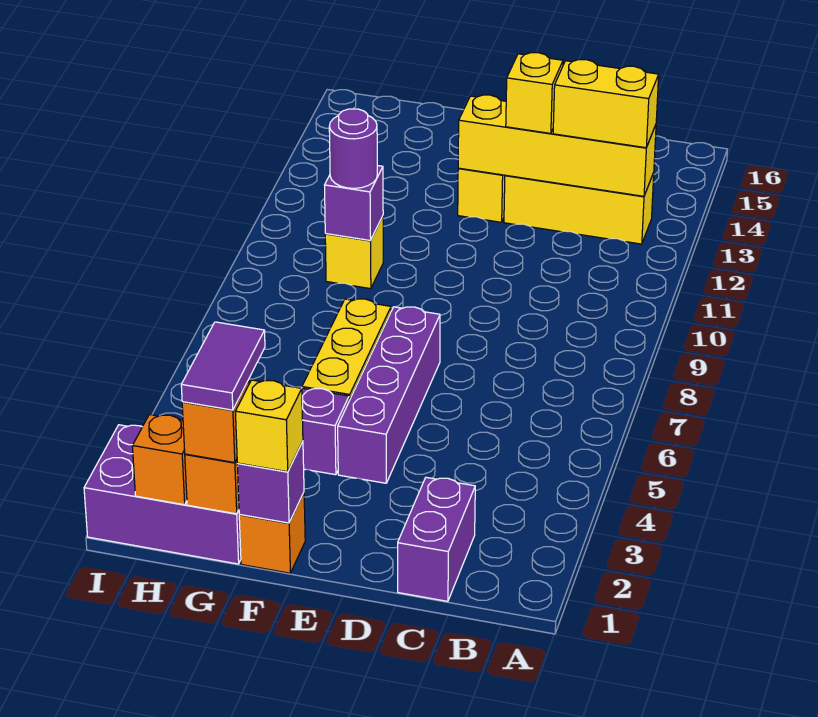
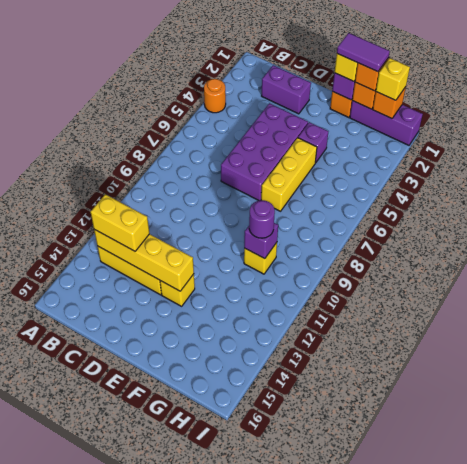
none -> orange round brick A4 level 1
purple brick C1:C2 level 1 -> purple brick C2:D2 level 1
yellow brick D13 level 3 -> yellow brick H1 level 3
purple brick E4:E7 level 1 -> purple brick D4:E7 level 1
purple brick G1:I2 level 1 -> purple brick G1:I1 level 1
purple tile G1:G2 level 4 -> purple tile F1:G1 level 4

